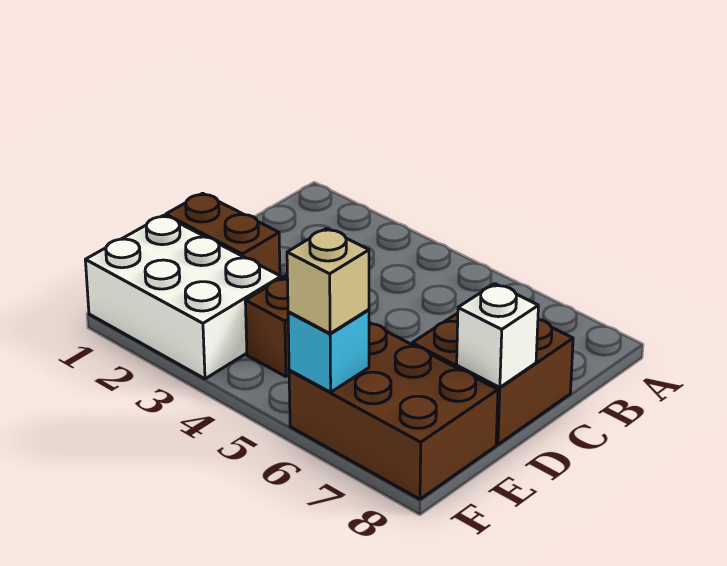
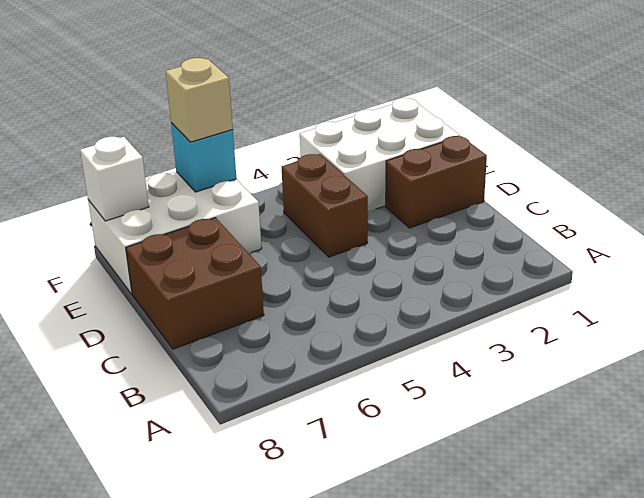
white brick D8 level 2 -> white brick F8 level 2
brown brick E6:F8 level 1 -> white brick E6:F8 level 1

